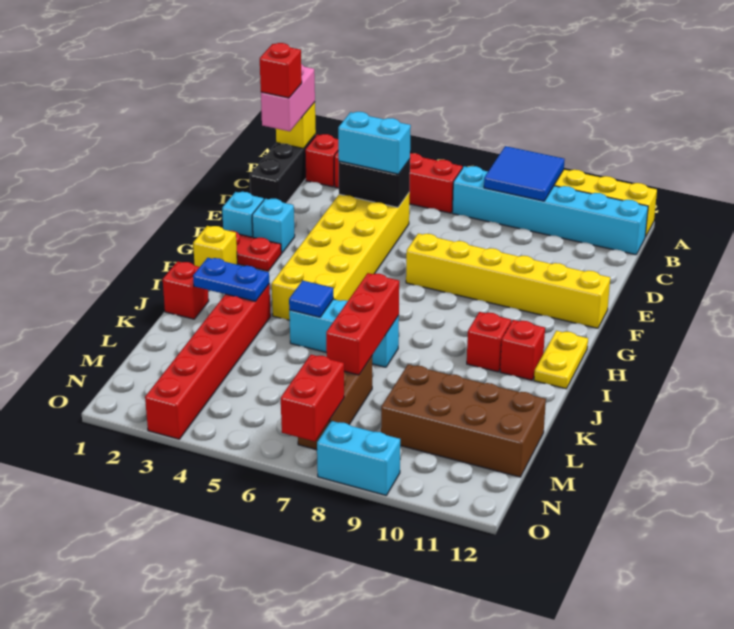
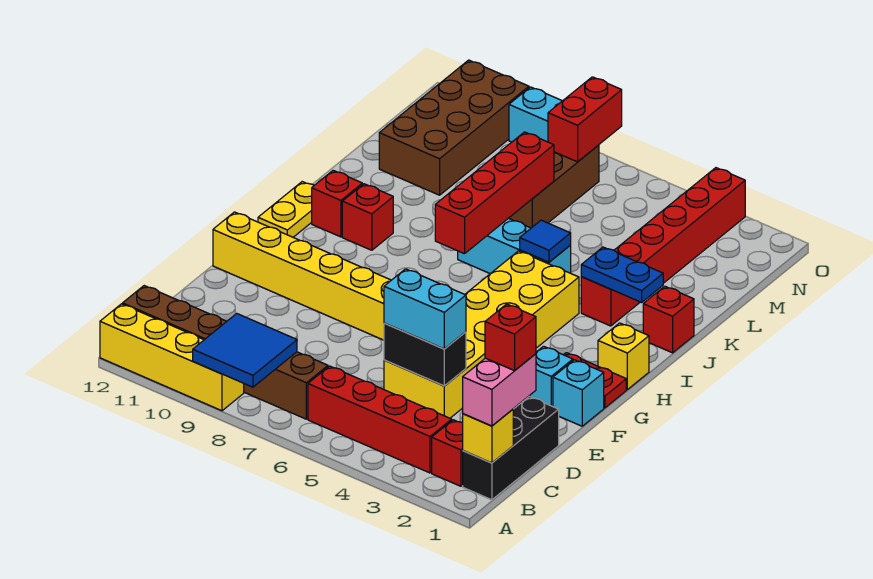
cyan brick B7:B12 level 1 -> brown brick B7:B12 level 1
red brick J7:L7 level 2 -> red brick I7:L7 level 2
brown brick L9:M12 level 1 -> brown brick L10:O11 level 1

